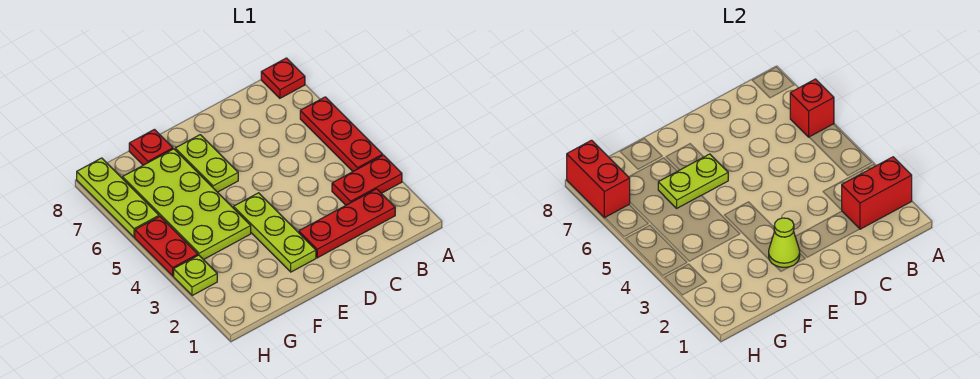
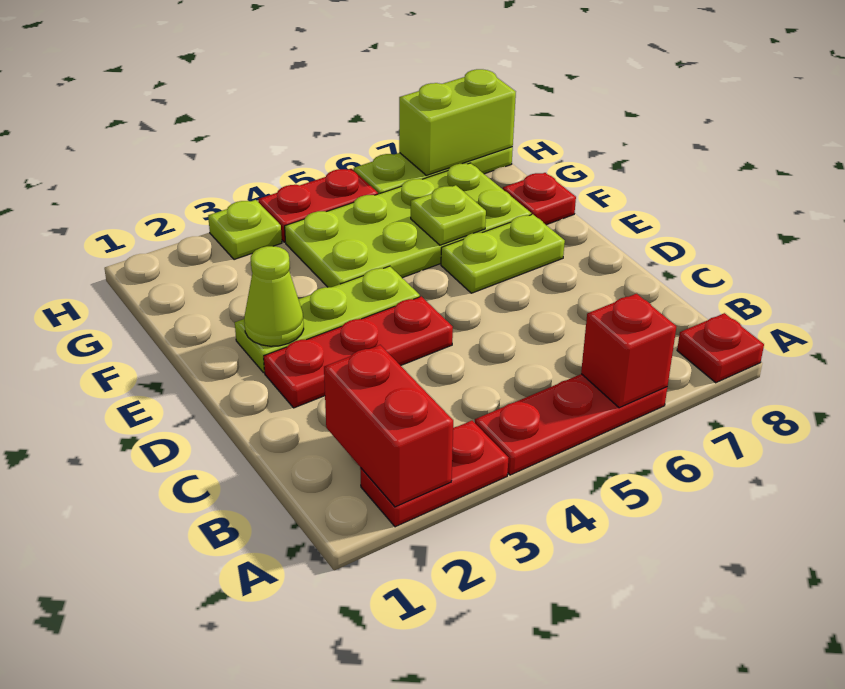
red plate A3:B3 level 1 -> red plate A2:A3 level 1
red plate B2:D2 level 1 -> red plate D2:D4 level 1
lime plate E6:F6 level 2 -> lime plate F6 level 2
red brick H7:H8 level 2 -> lime brick H7:H8 level 2

